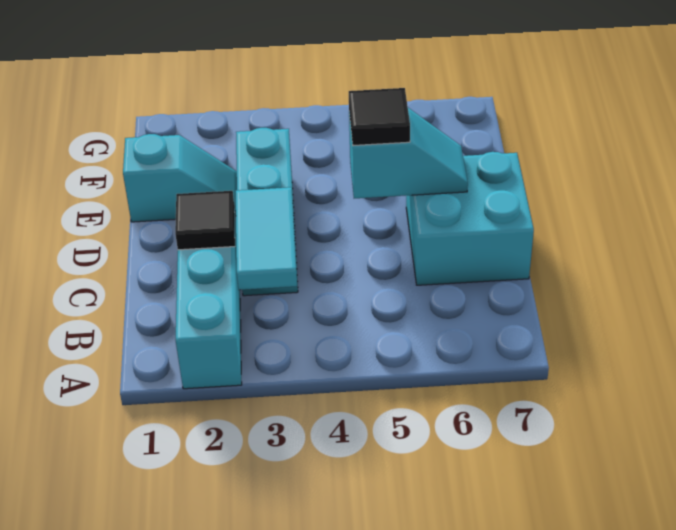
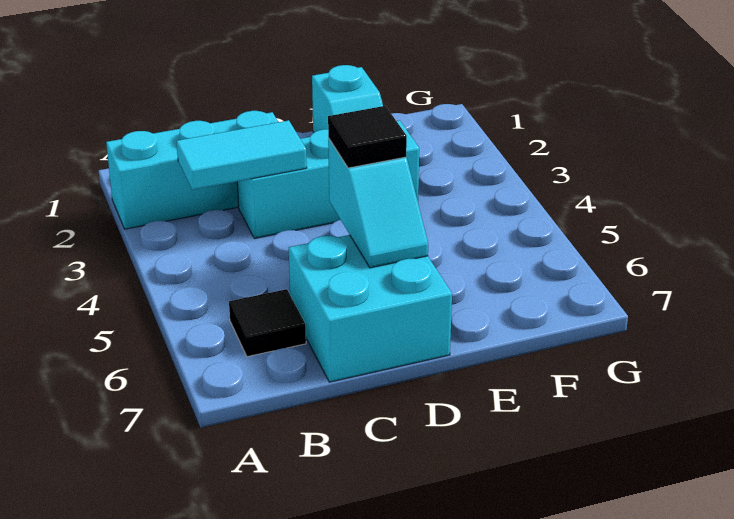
black tile C2 level 2 -> black tile B6 level 1

